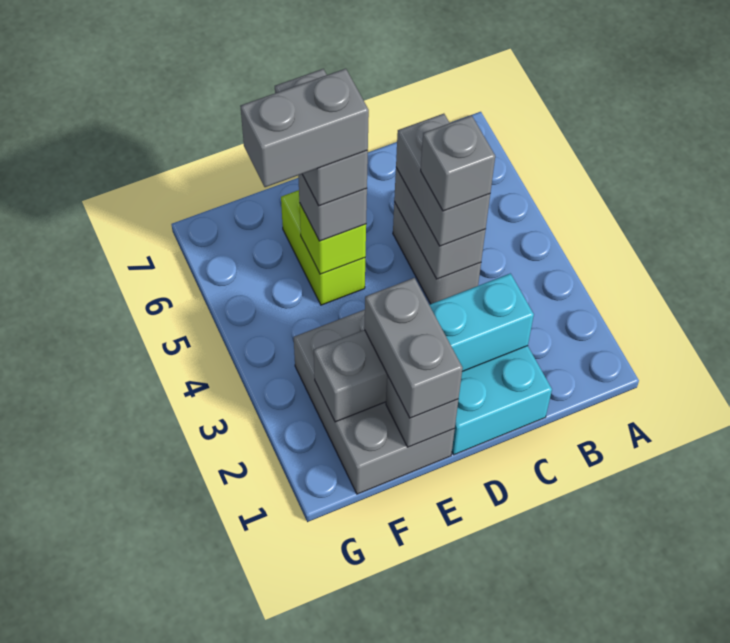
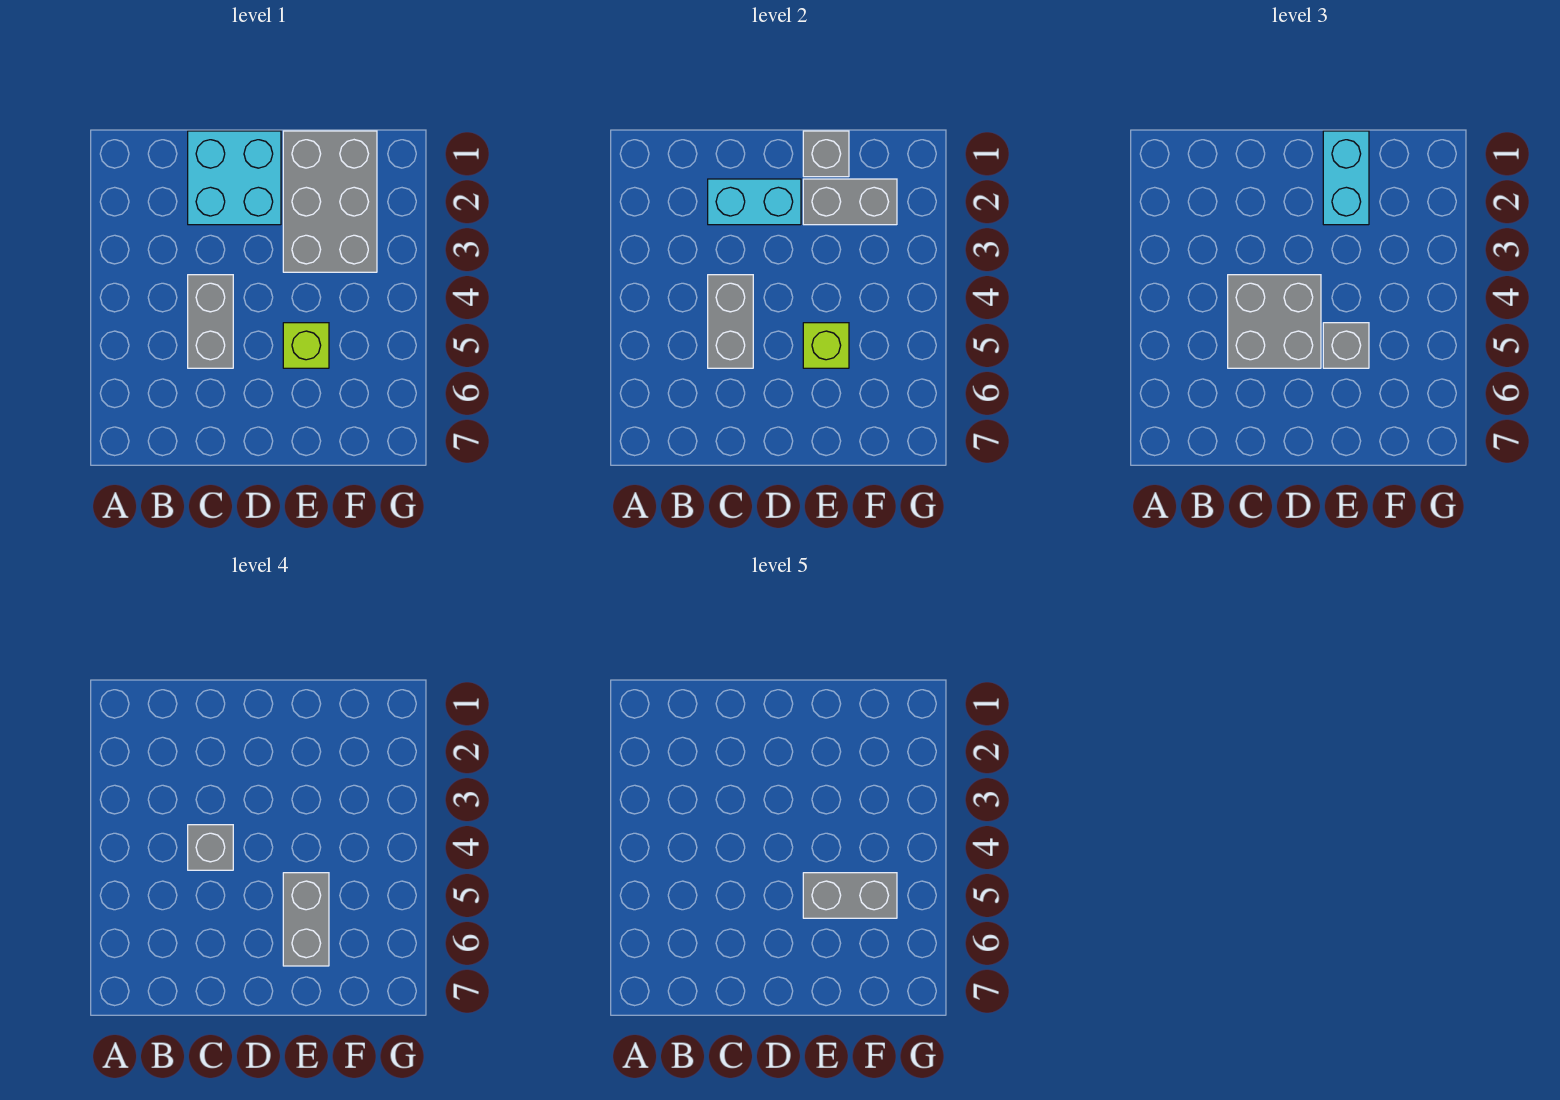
grey brick C4:C5 level 3 -> grey brick C4:D5 level 3
grey brick E1:E2 level 3 -> cyan brick E1:E2 level 3
lime brick E5:E6 level 1 -> lime brick E5 level 1

